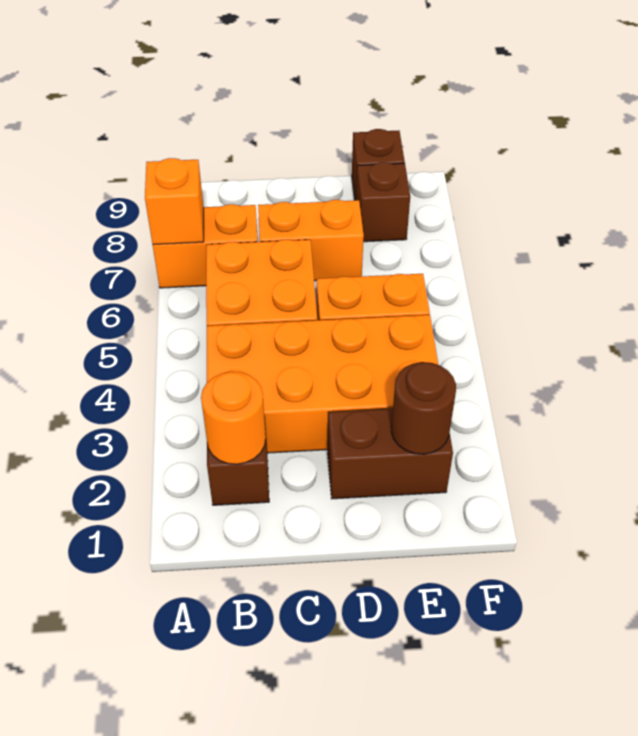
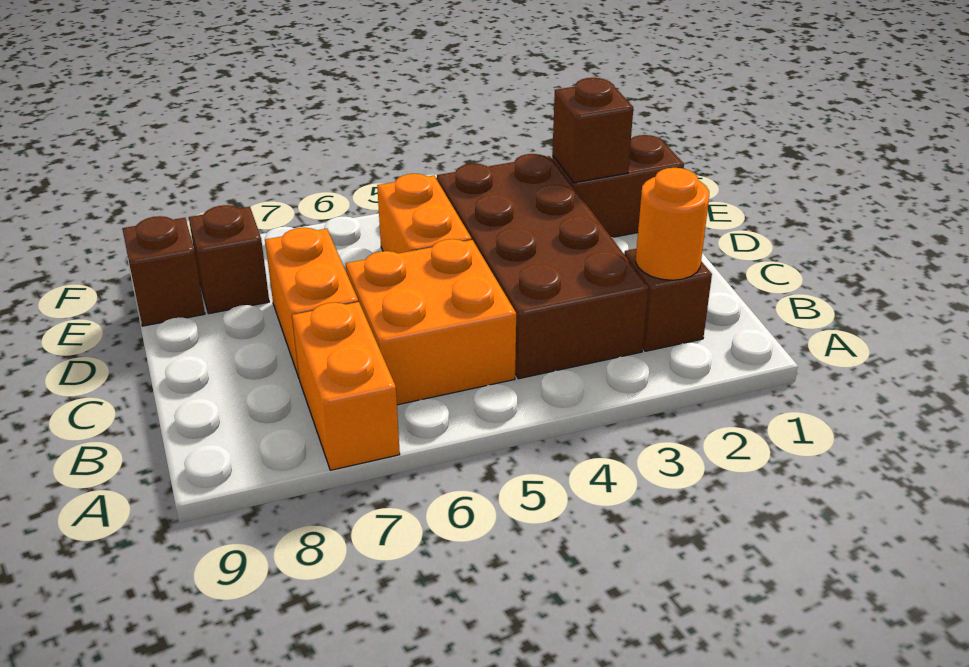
orange brick A7 level 2 -> none
orange brick B3:E4 level 1 -> brown brick B3:E4 level 1
brown brick D2:E2 level 1 -> brown brick E1:E2 level 1
brown round brick E2 level 2 -> brown brick E2 level 2

